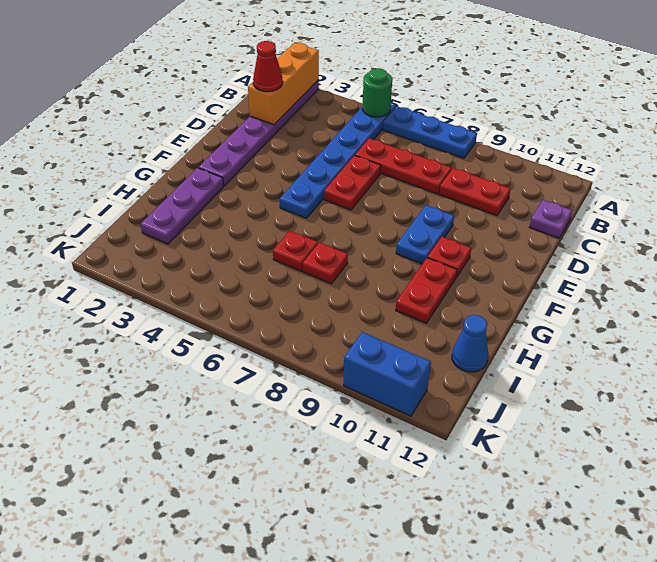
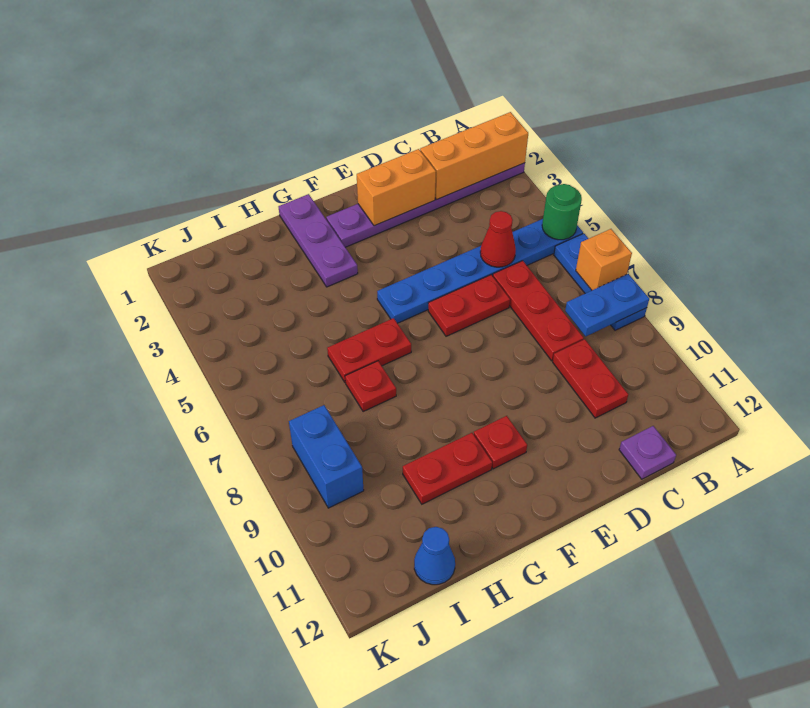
none -> orange brick A7 level 2
red cone C2 level 3 -> red cone C5 level 2
none -> orange brick D2:E2 level 2
blue plate E9:F9 level 1 -> blue plate A8:B8 level 2
purple plate G2:I2 level 1 -> purple plate G1:G3 level 1
red plate H6 level 1 -> red plate G6:H6 level 1
blue brick K10:K11 level 1 -> blue brick J8:J9 level 1

